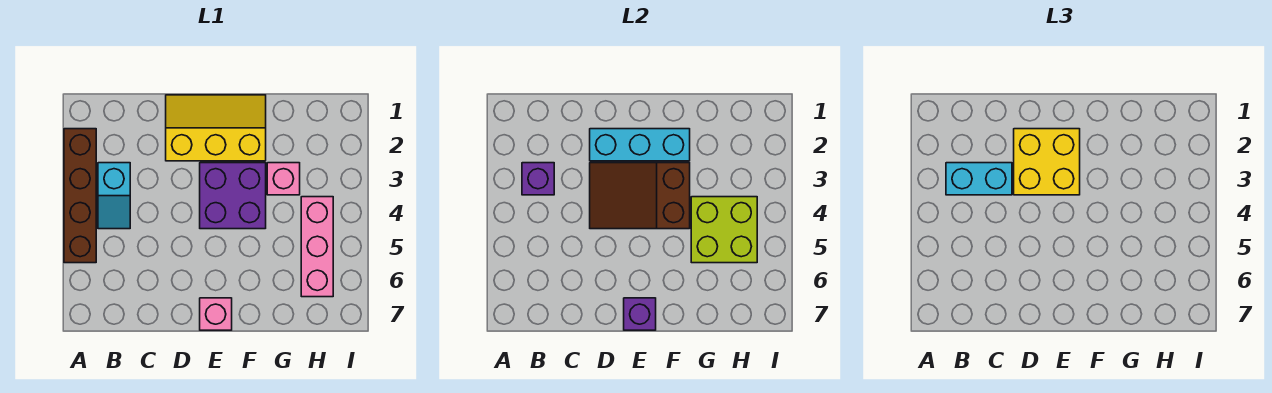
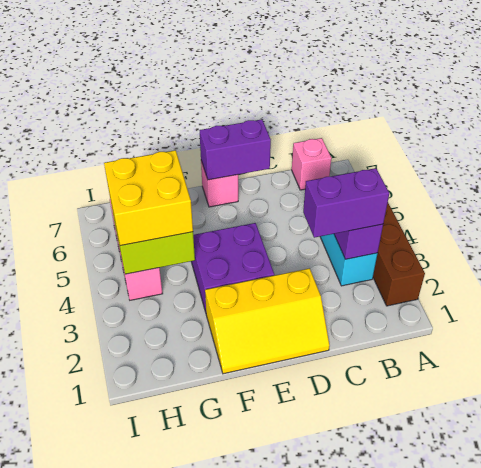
cyan brick B3:C3 level 3 -> purple brick B3:C3 level 3
cyan brick D2:F2 level 2 -> none
yellow brick D2:E3 level 3 -> yellow brick G4:H5 level 3
brown slope D3:F4 level 2 top F -> none
purple brick E7 level 2 -> purple brick D7:E7 level 2
pink brick G3 level 1 -> pink brick B7 level 1

